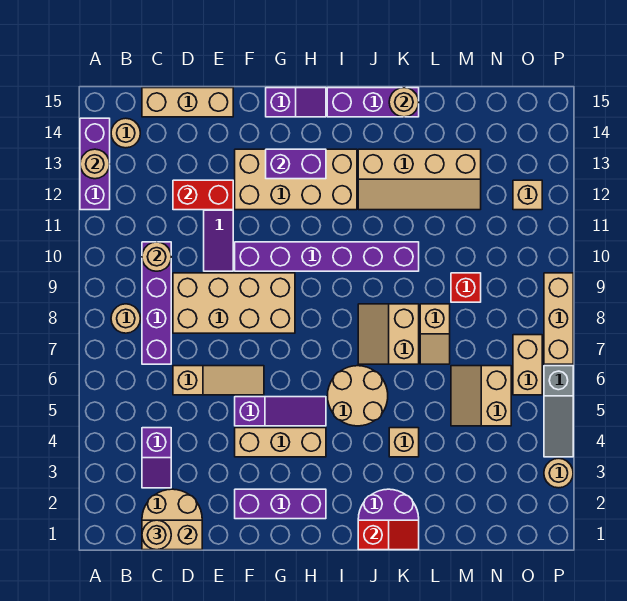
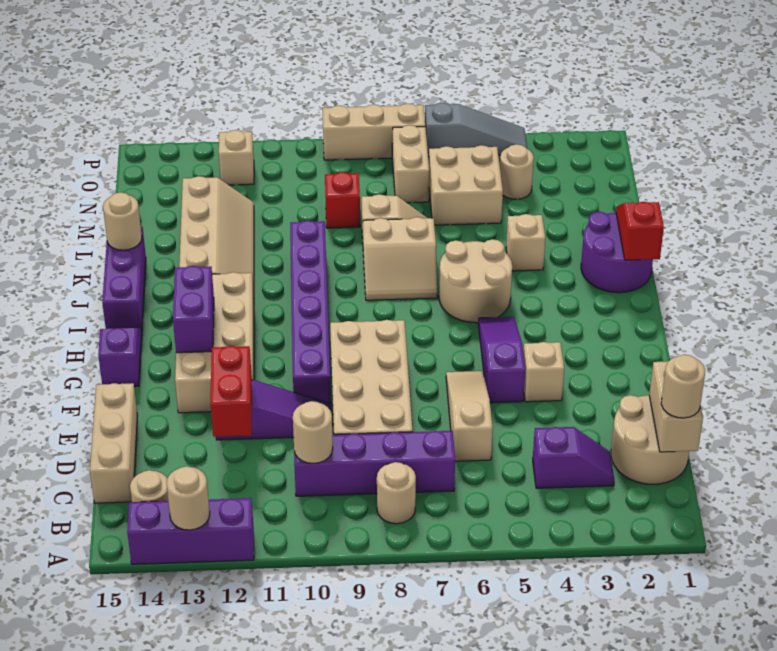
purple brick F2:H2 level 1 -> none
tan brick F4:H4 level 1 -> tan brick F4 level 1
tan slope M5:N6 level 1 top N -> tan brick M5:N6 level 1
tan brick O6:O7 level 1 -> tan brick N7:O7 level 1
tan round brick P3 level 1 -> tan round brick N4 level 1

